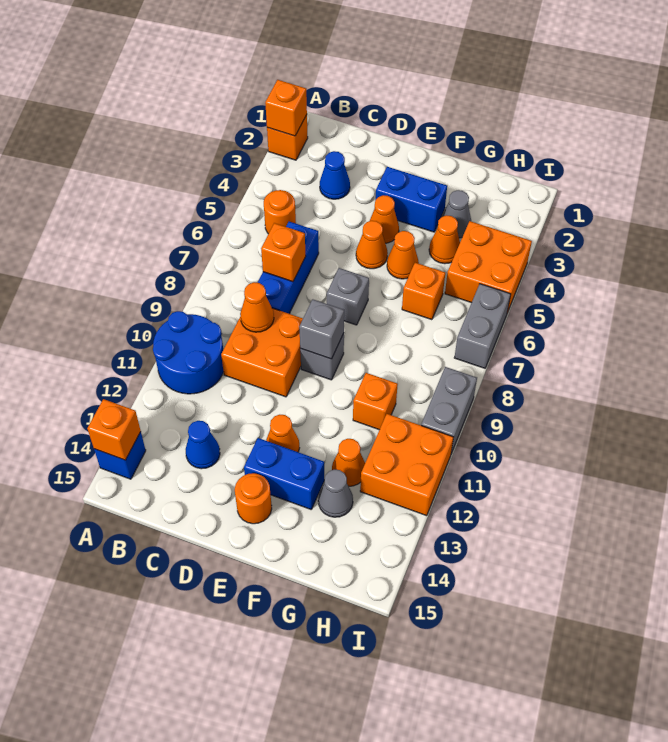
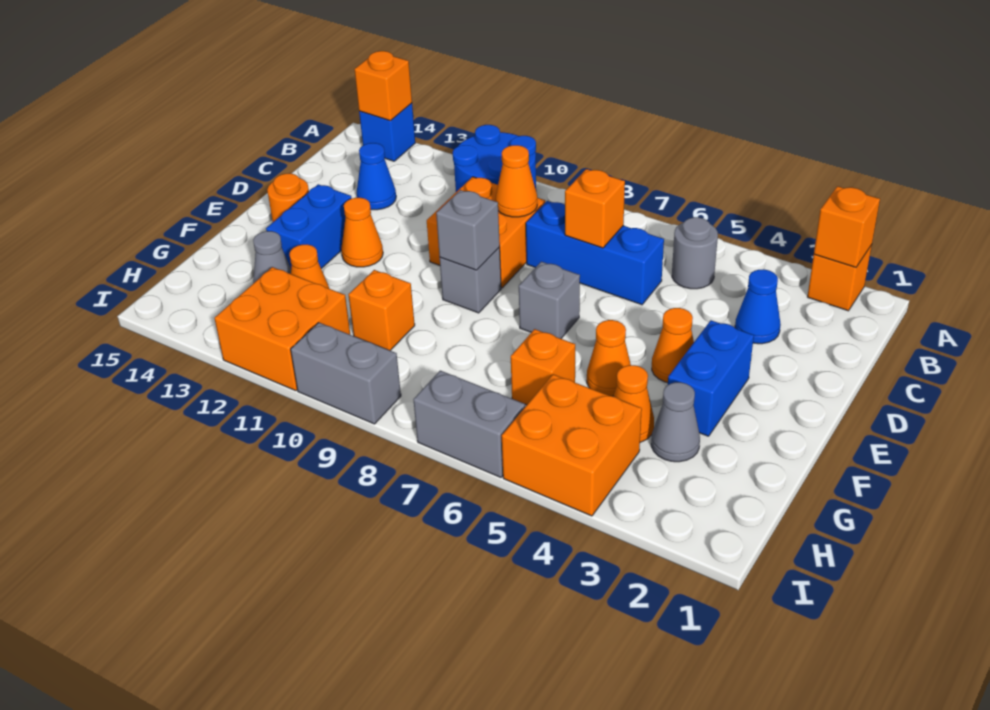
orange round brick B5 level 1 -> grey round brick B5 level 1
orange cone E5 level 1 -> none

